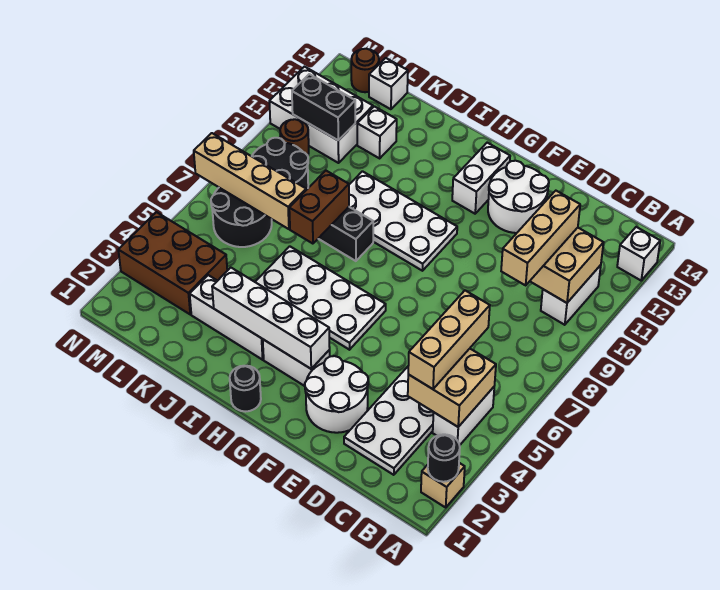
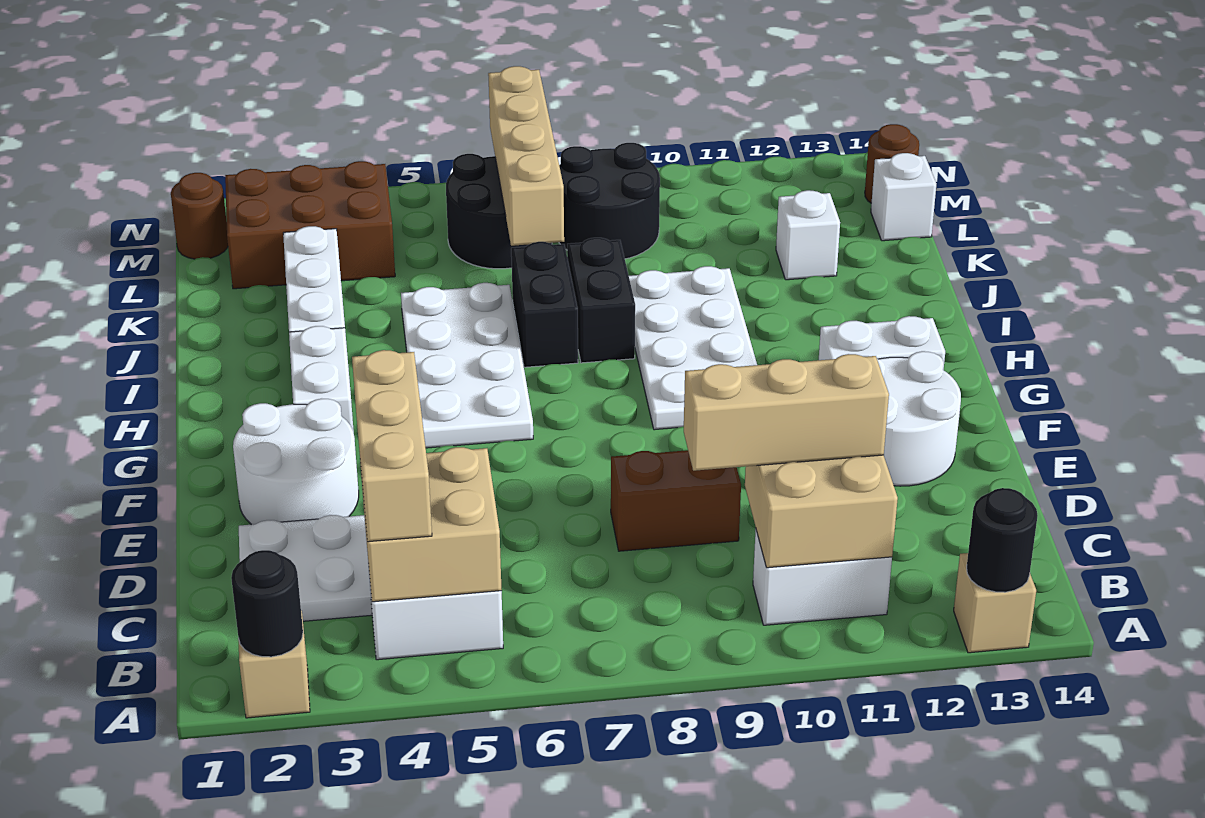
white brick A13 level 1 -> tan brick A13 level 1
tan brick C4:C6 level 3 -> tan brick B4:D4 level 3
white brick G3:J3 level 2 -> none
black round brick H1 level 1 -> black round brick A13 level 2
brown brick J7:J8 level 2 -> brown brick D8:D9 level 1
brown brick L3:N4 level 1 -> brown brick L2:M4 level 1
white brick L11:N12 level 1 -> none
black brick L11:M11 level 2 -> black brick I7:J7 level 1
brown round brick M10 level 1 -> brown round brick M1 level 1

